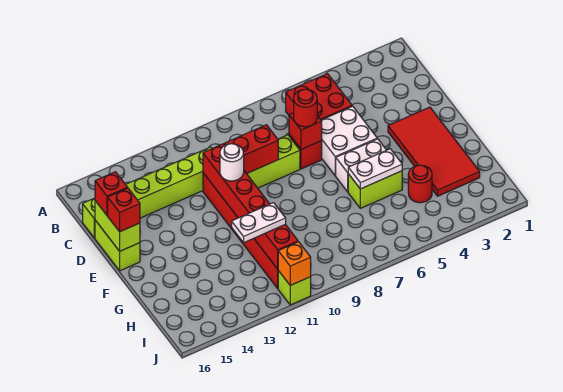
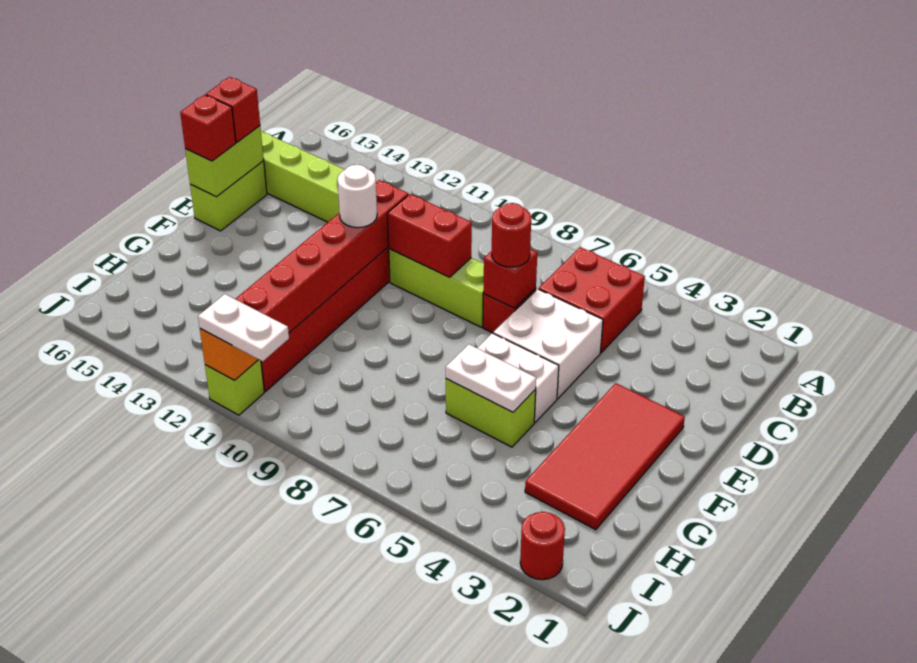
red round brick H4 level 1 -> red round brick J2 level 1
white plate H11:H12 level 3 -> white plate J10:J11 level 3

